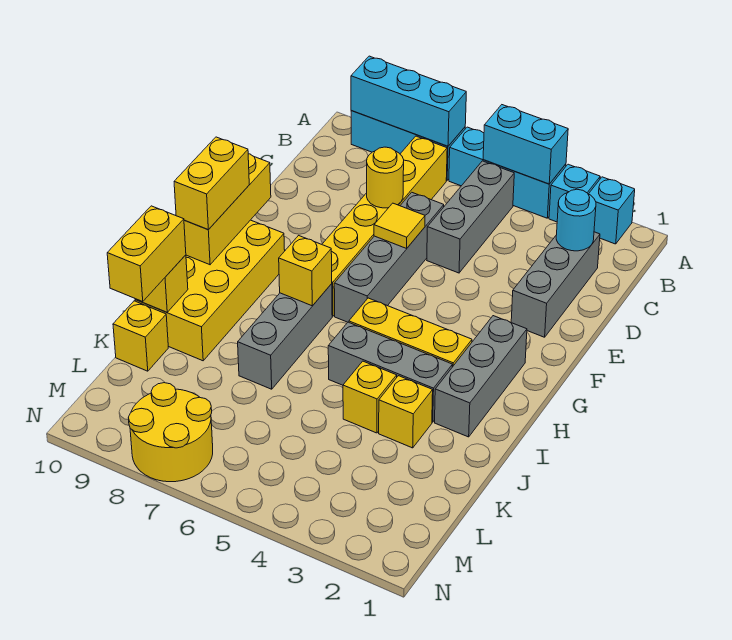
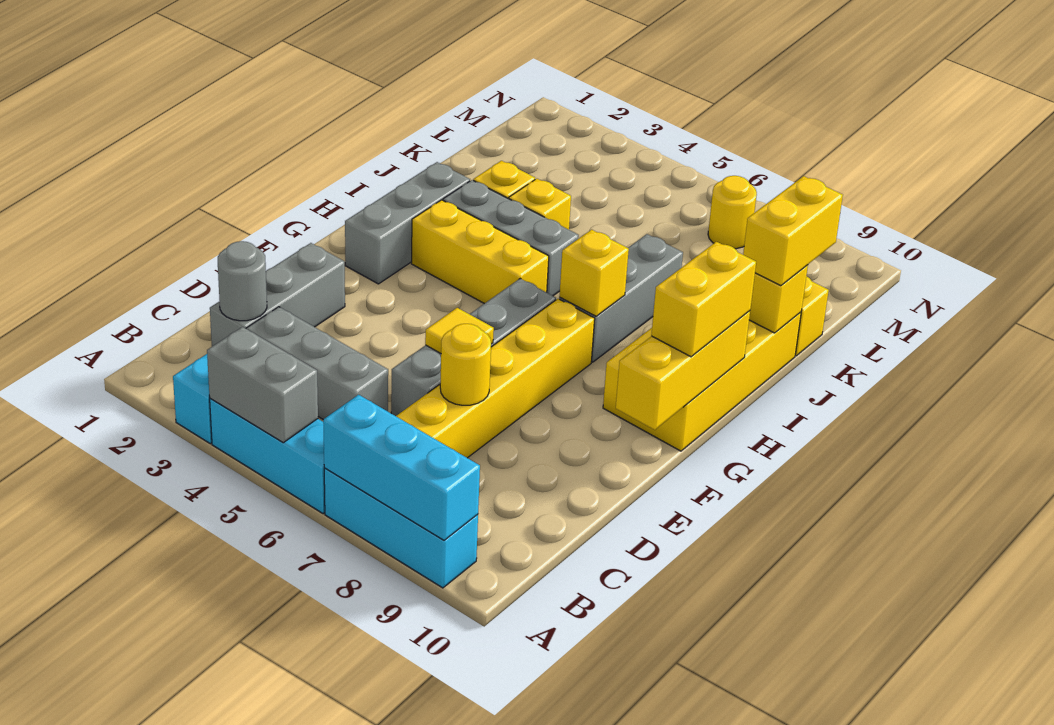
cyan brick A2 level 1 -> none
cyan brick A4:A5 level 2 -> grey brick A4:A5 level 2
grey brick B5:D5 level 1 -> grey brick C3:C5 level 1
cyan round brick C2 level 2 -> grey round brick C2 level 2
yellow round brick M7:N8 level 1 -> yellow round brick M7 level 1

